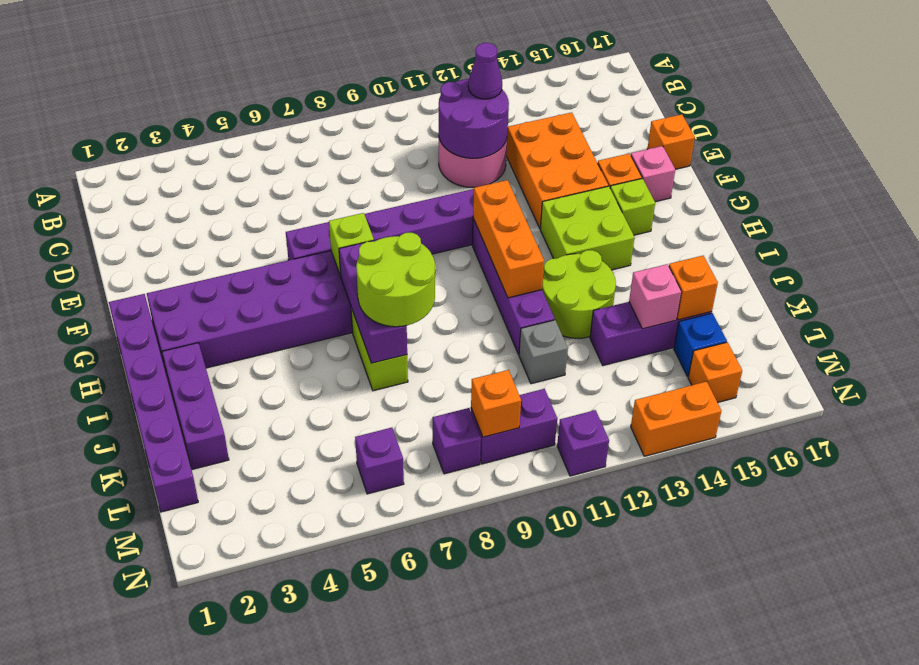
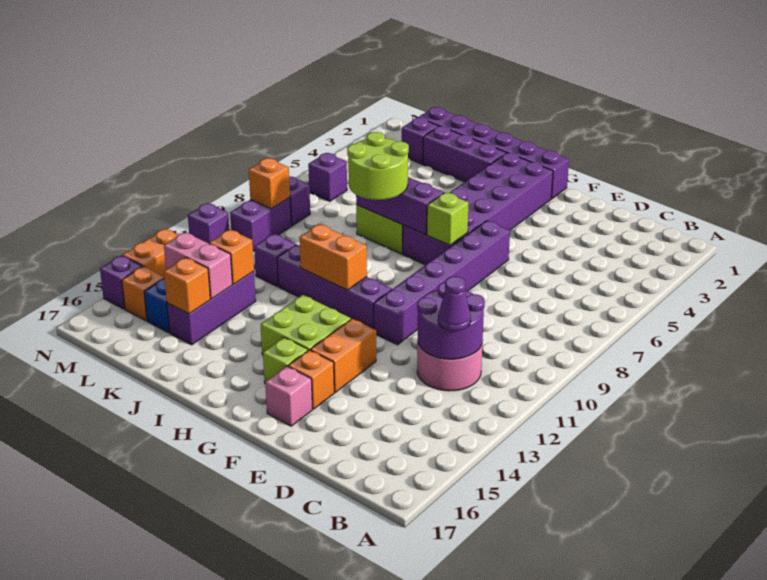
orange brick D13:F14 level 1 -> orange brick F13:F14 level 1
orange brick E17 level 1 -> orange brick K13 level 2
orange brick G11:I11 level 2 -> orange brick H11:I11 level 2
lime round brick I12:J13 level 1 -> none
grey brick K11 level 1 -> purple brick K11 level 1
pink brick K14 level 2 -> pink brick K14:L14 level 2
none -> purple brick L2 level 1
none -> purple brick N15 level 1

